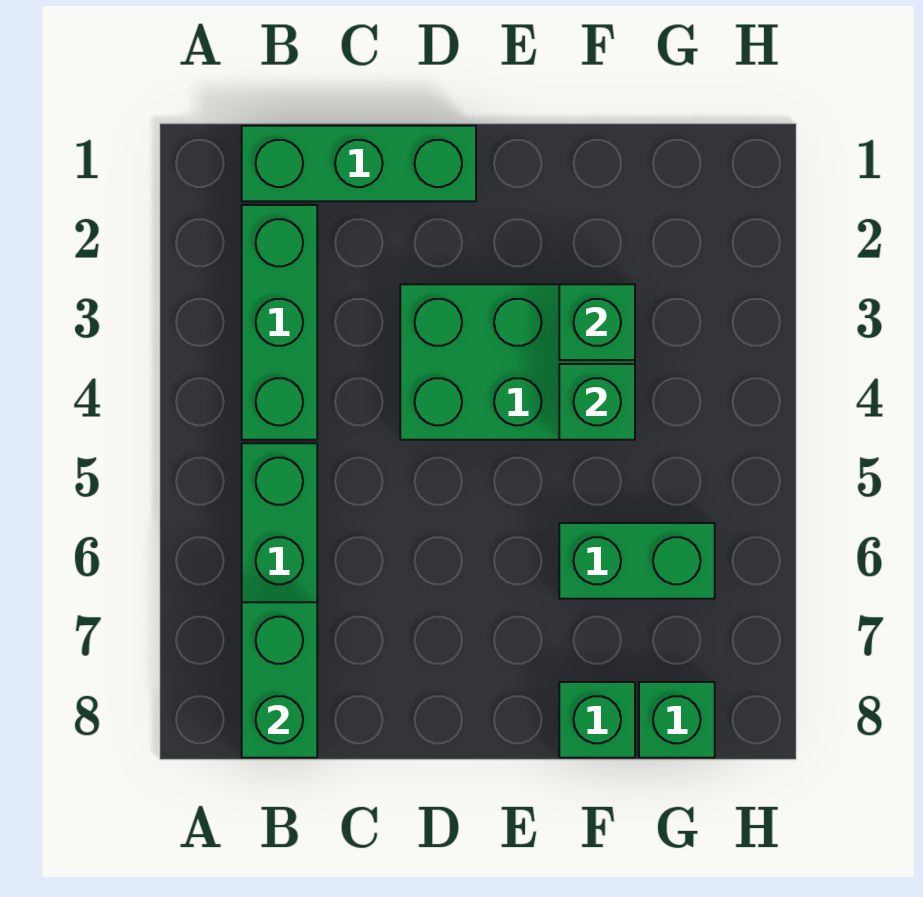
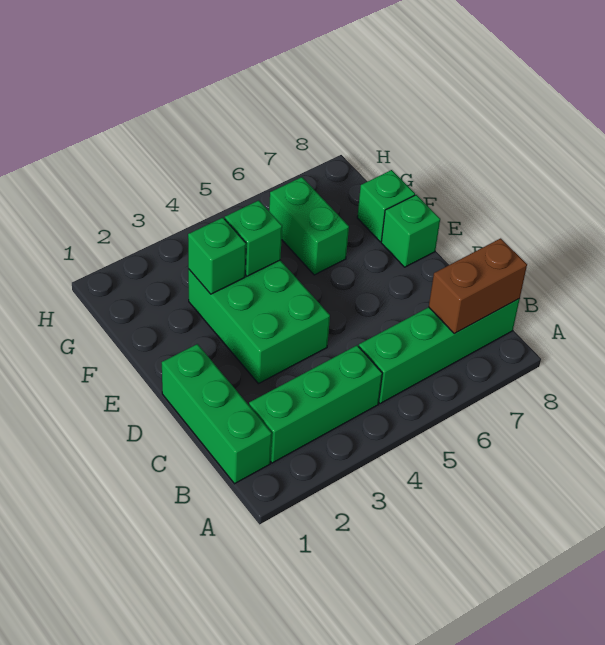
green brick B7:B8 level 2 -> brown brick B7:B8 level 2
green brick G8 level 1 -> green brick E8 level 1

